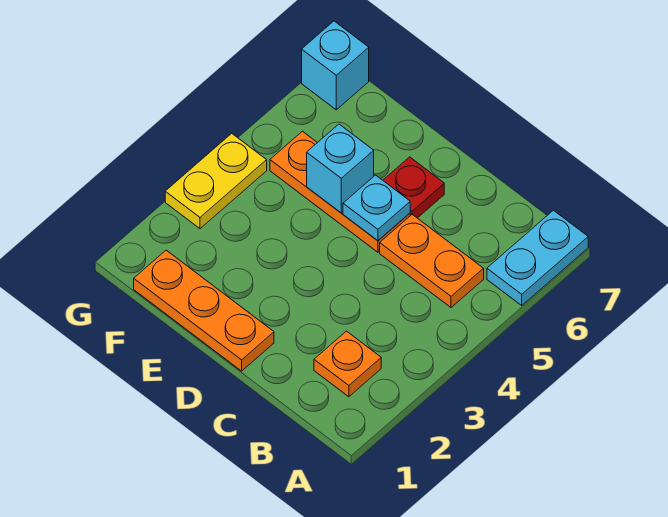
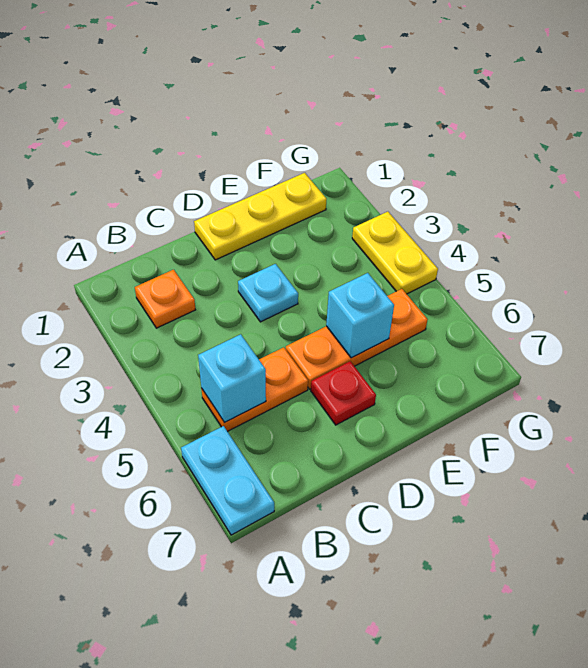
orange plate D1:F1 level 1 -> yellow plate D1:F1 level 1
cyan plate D5 level 2 -> cyan plate D3 level 1
cyan brick G7 level 1 -> cyan brick B5 level 2

